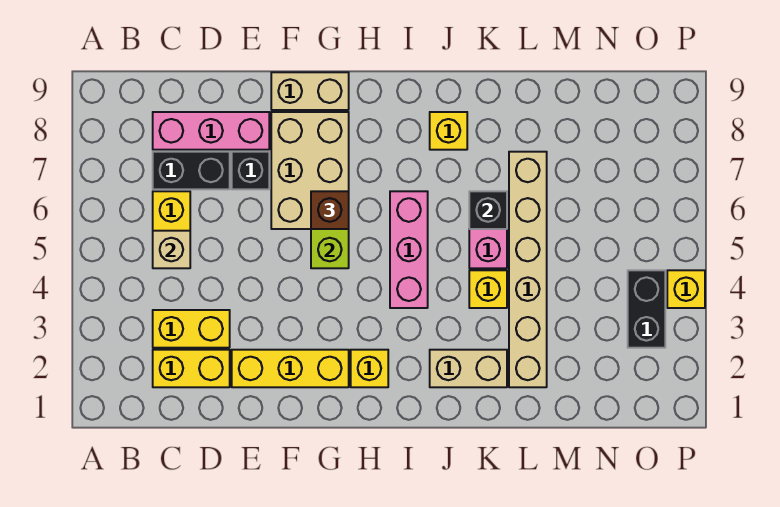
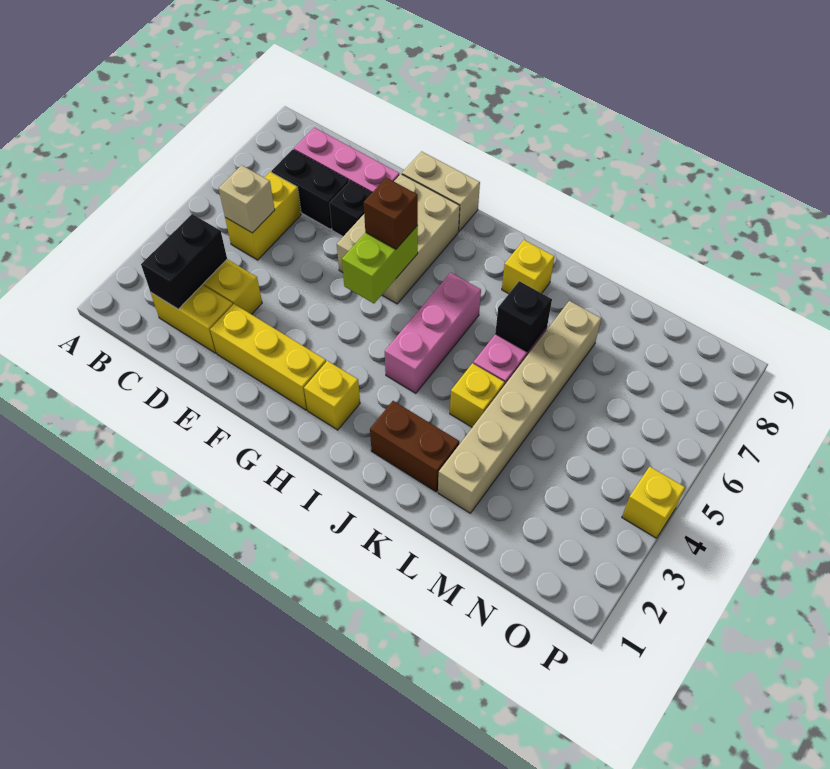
tan brick J2:K2 level 1 -> brown brick J2:K2 level 1
black brick O3:O4 level 1 -> black brick C2:C3 level 2

